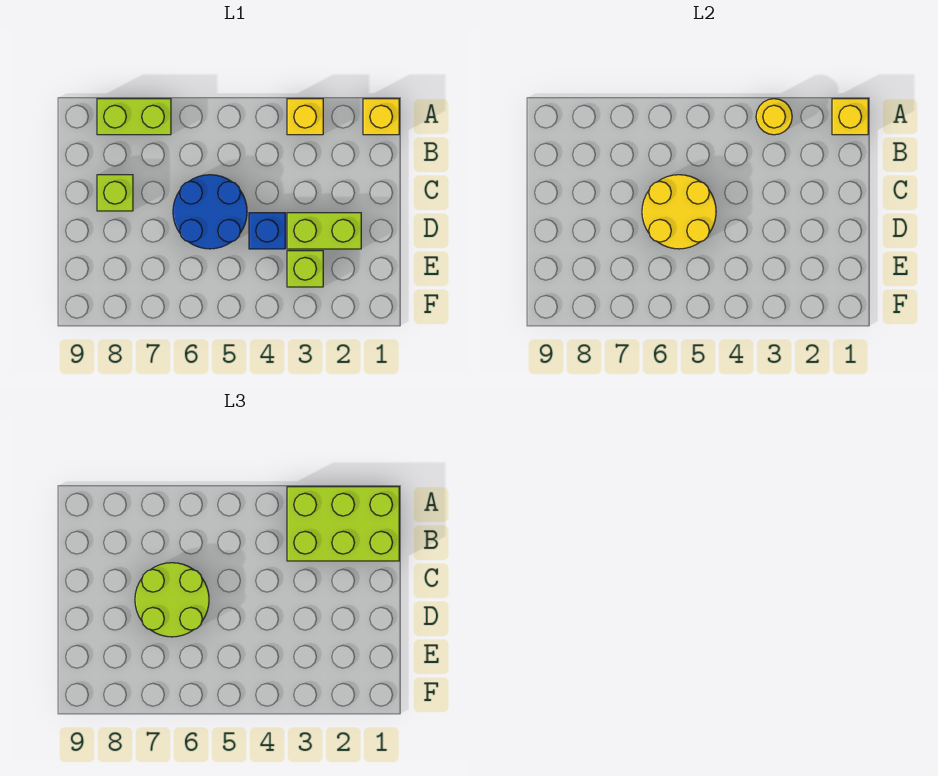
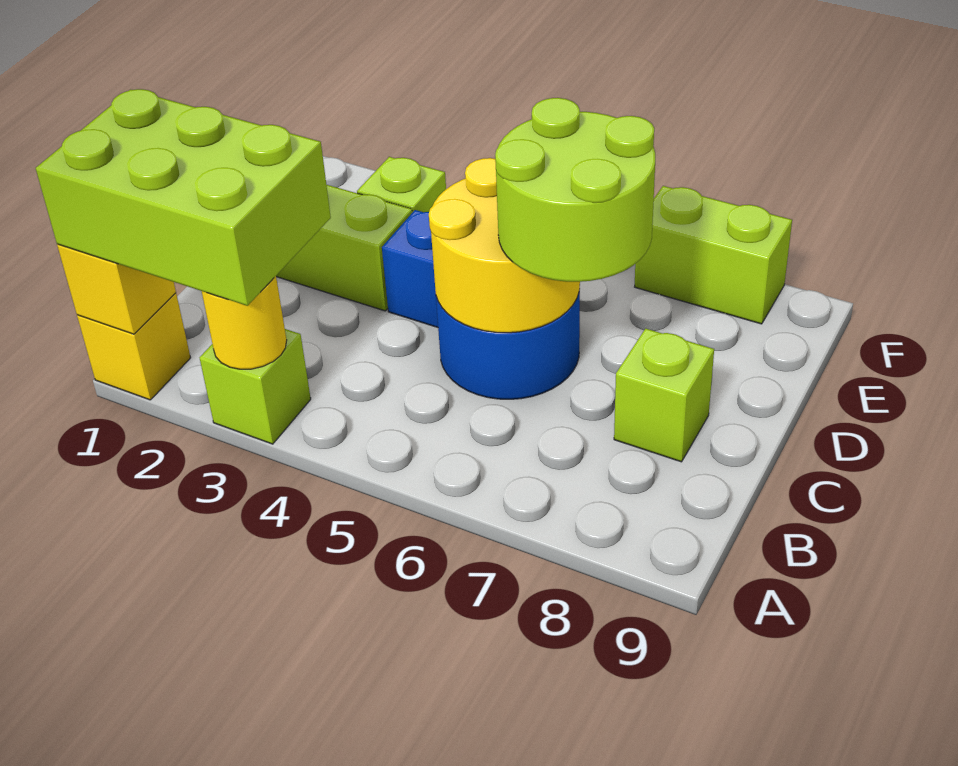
yellow brick A3 level 1 -> lime brick A3 level 1
lime brick A7:A8 level 1 -> lime brick F7:F8 level 1

